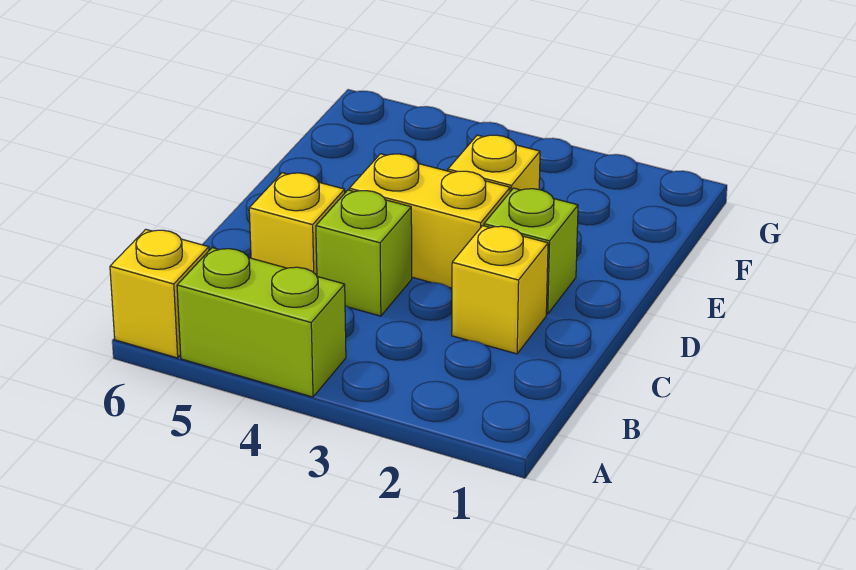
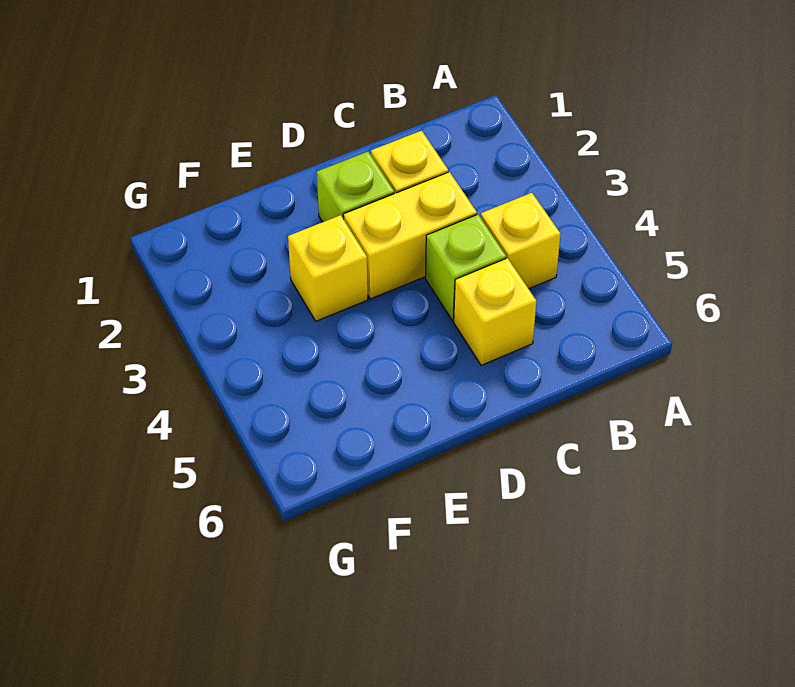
lime brick A4:A5 level 1 -> none
yellow brick A6 level 1 -> yellow brick B4 level 1
yellow brick D3:D4 level 1 -> yellow brick C3:D3 level 1

